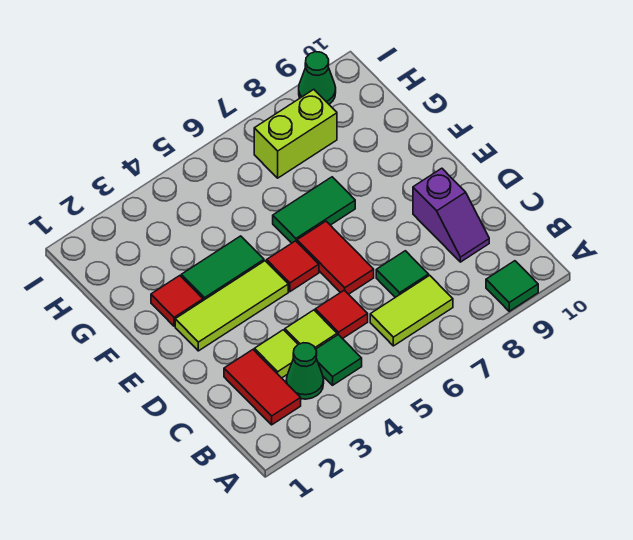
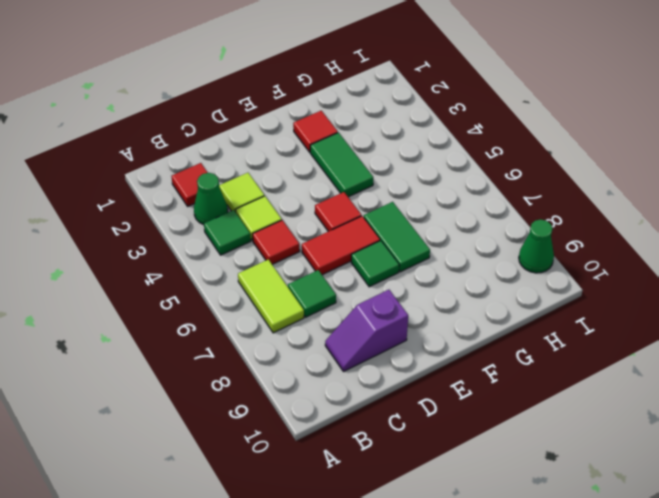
green tile A9 level 1 -> green tile E7 level 1
red tile B2:C2 level 1 -> red tile B2 level 1
lime tile E2:E4 level 1 -> none
lime brick H7:H8 level 1 -> none

